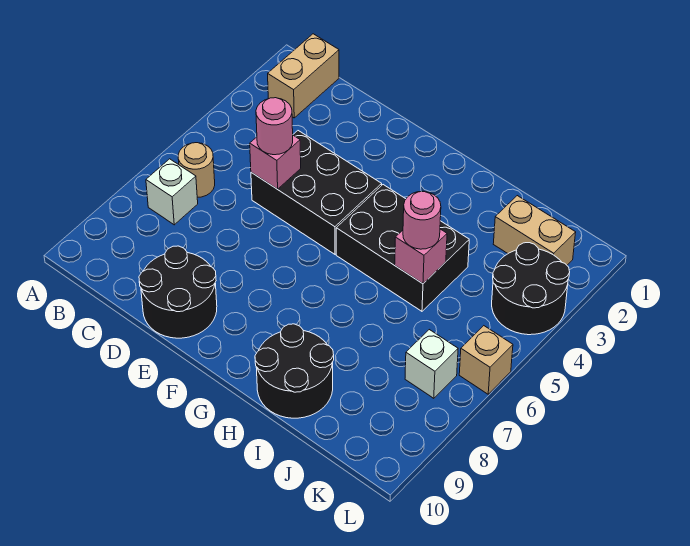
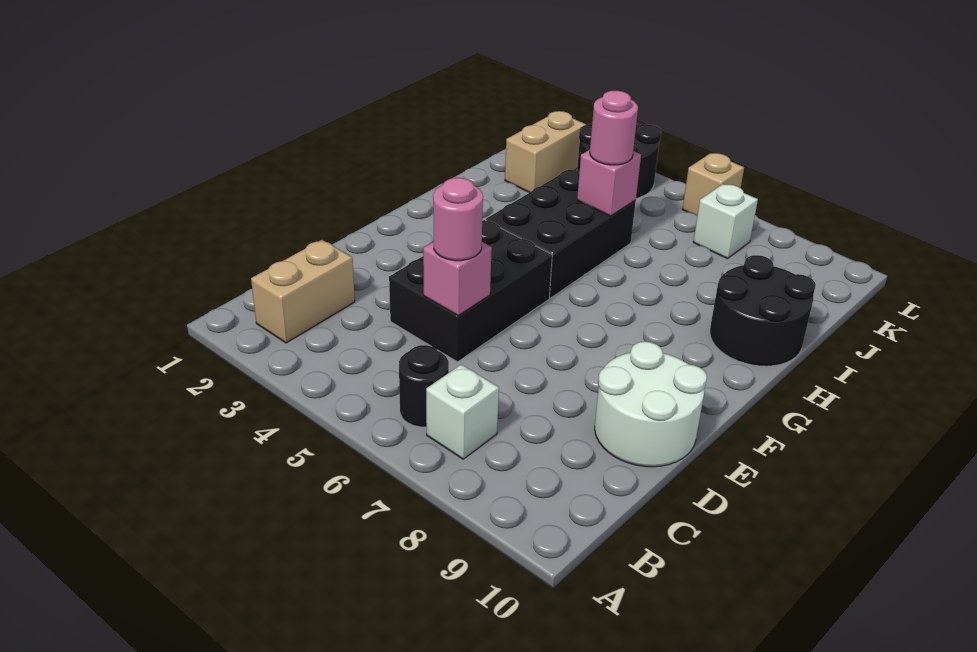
tan brick B1:B2 level 1 -> tan brick B2:C2 level 1
tan round brick B6 level 1 -> black round brick B6 level 1
black round brick D9:E10 level 1 -> white round brick D9:E10 level 1

